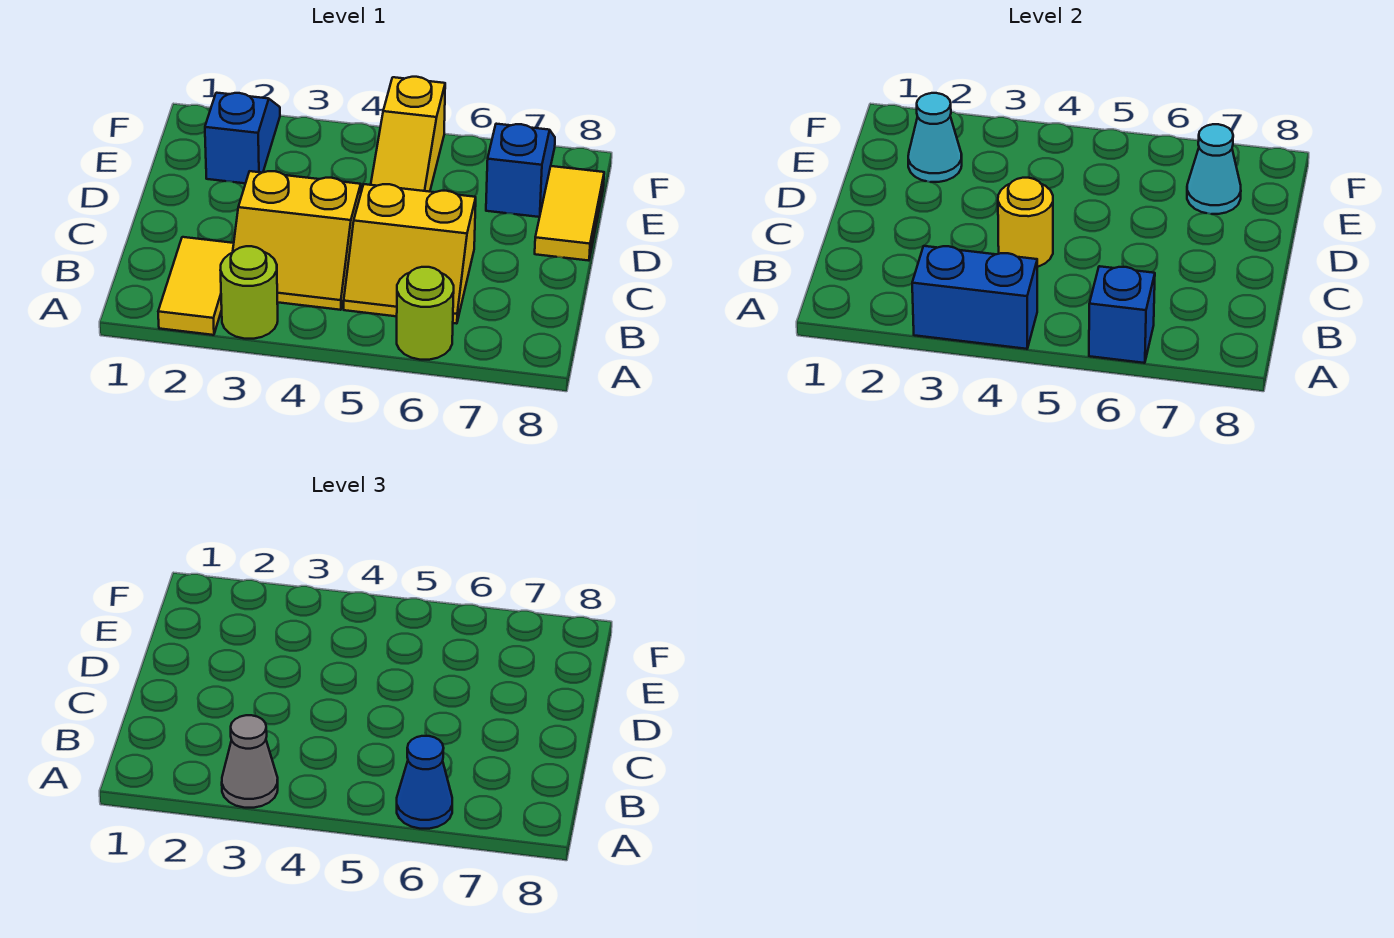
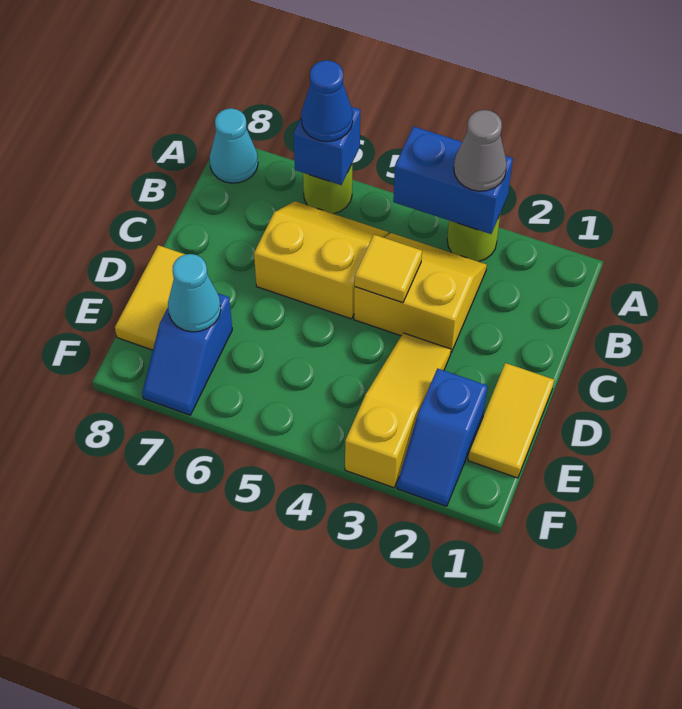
yellow tile A2:B2 level 1 -> yellow tile D1:E1 level 1
yellow round brick C4 level 2 -> yellow tile C4 level 2
yellow slope D5:F5 level 1 top F -> yellow slope D3:F3 level 1 top F
cyan cone E2 level 2 -> cyan cone A8 level 1

